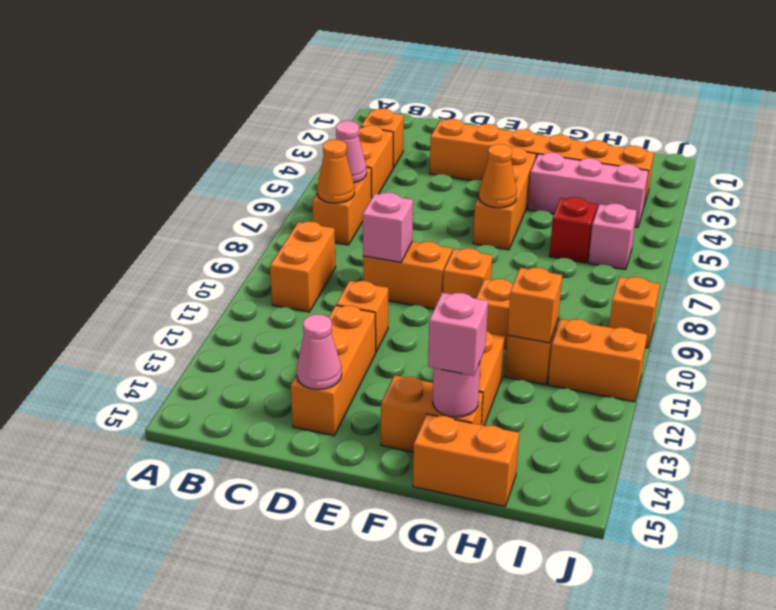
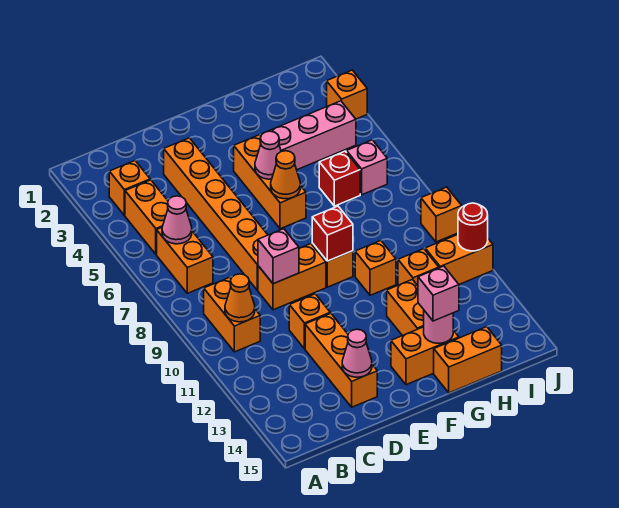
orange cone B7 level 2 -> orange cone B10 level 2
orange brick D3:I3 level 1 -> orange brick D3:D8 level 1
none -> pink cone F5 level 2
none -> red brick F9 level 2
orange brick H11 level 2 -> orange brick J3 level 1
none -> red round brick J11 level 2

